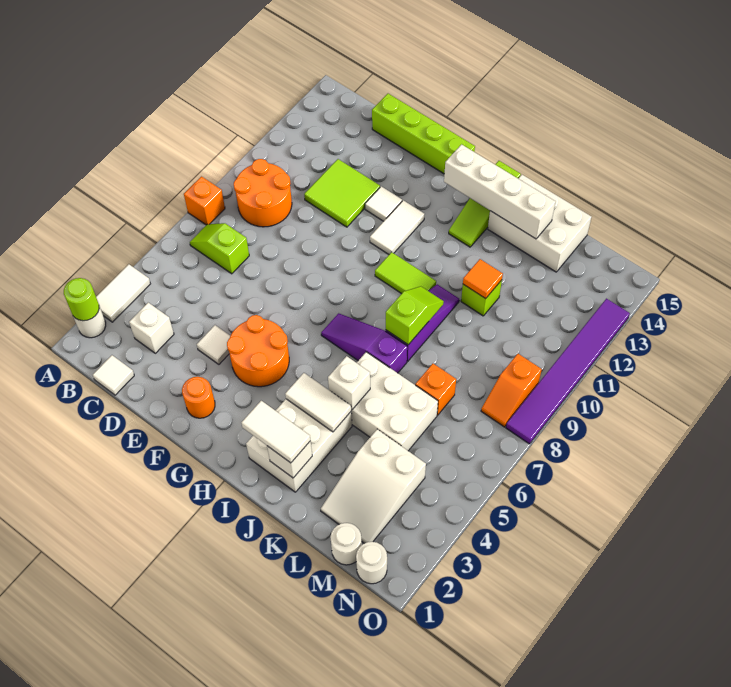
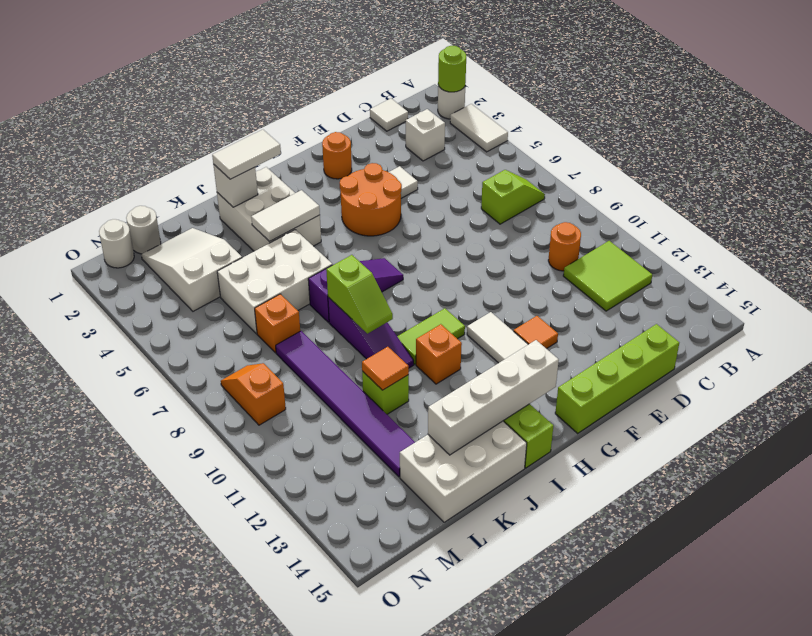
orange brick A8 level 1 -> orange brick I11 level 1
orange round brick B9:C10 level 1 -> orange round brick C10 level 1
lime tile D11:E12 level 1 -> lime tile B11:C12 level 1
white tile F12 level 1 -> orange tile F12 level 1
white brick J5 level 2 -> none
purple tile O8:O13 level 1 -> purple tile L8:L13 level 1

